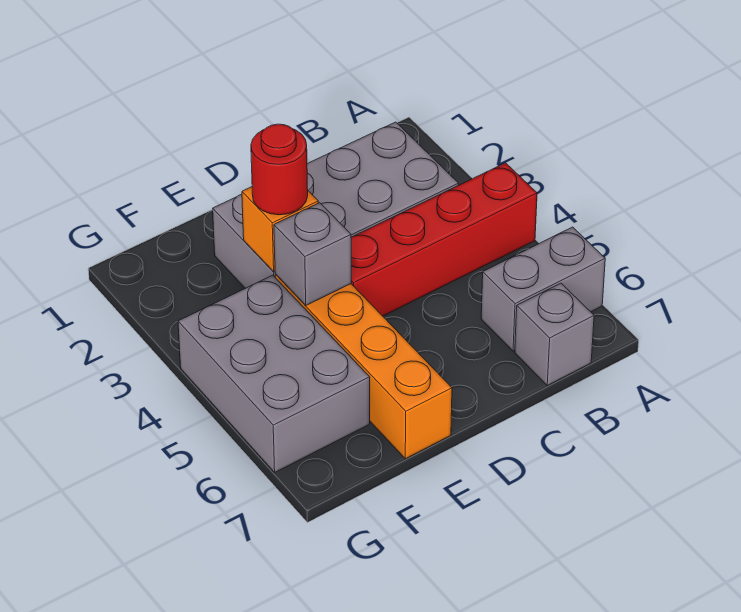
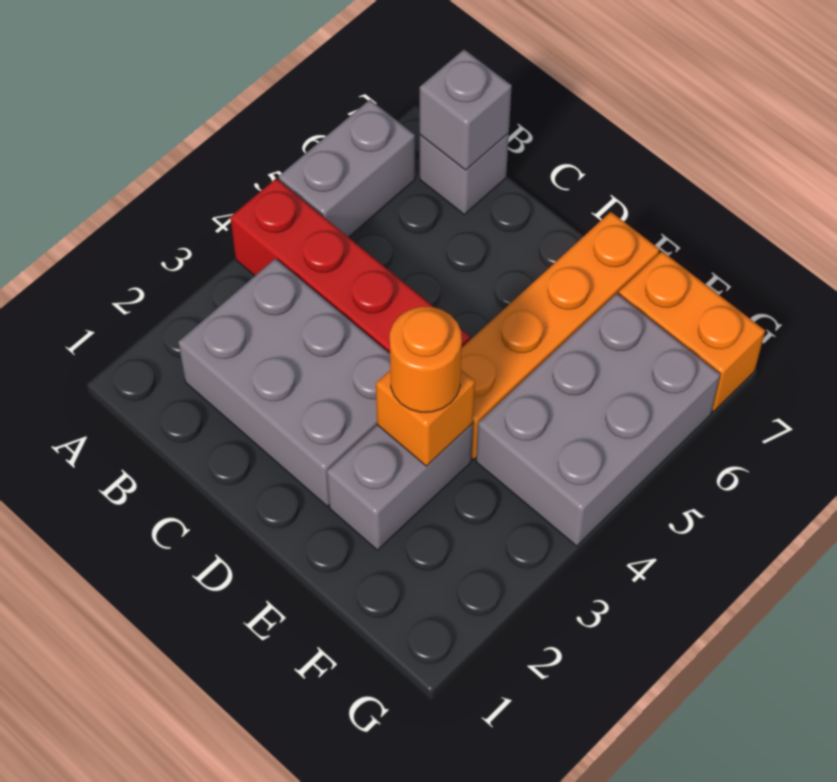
grey brick A6:B6 level 1 -> grey brick A5:A6 level 1
red round brick E3 level 3 -> orange round brick E3 level 3
grey brick E4 level 2 -> grey brick B7 level 2
none -> orange brick F7:G7 level 1

